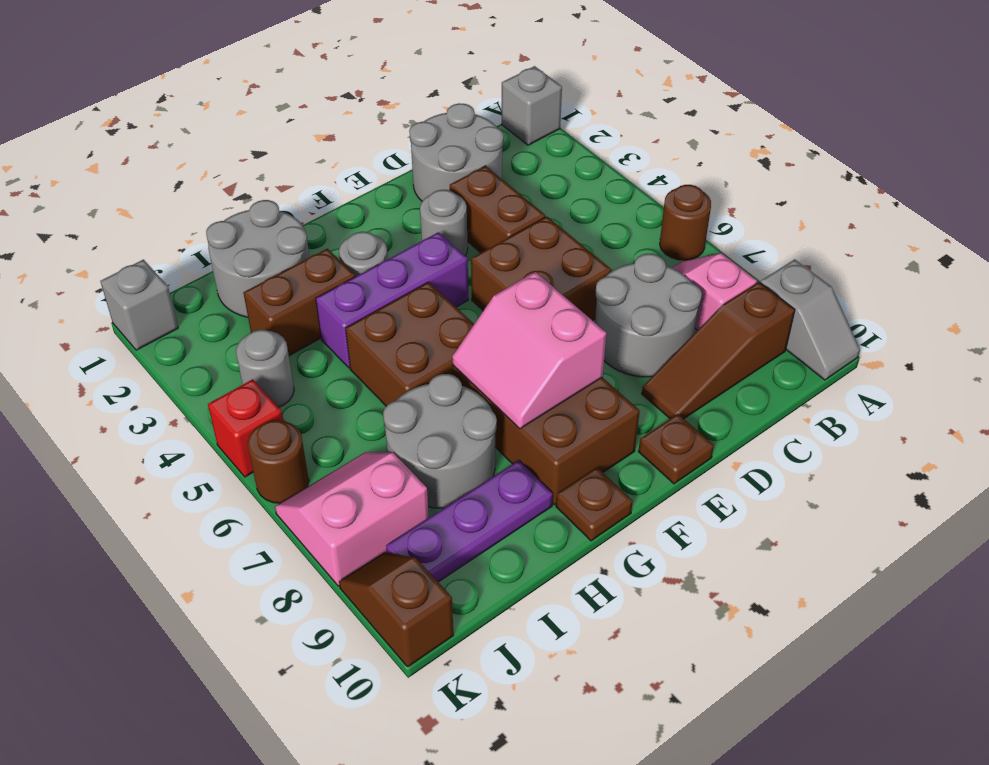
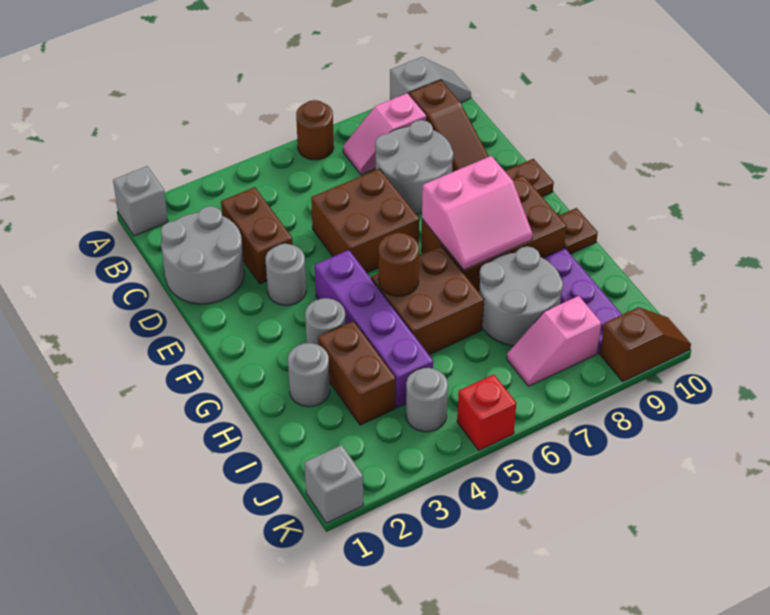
brown brick D3:D4 level 1 -> brown brick C3:D3 level 1
purple brick F4:H4 level 1 -> purple brick F4:I4 level 1
grey round brick H1:I2 level 1 -> grey round brick H2 level 1
pink slope J7:K8 level 1 top 8 -> pink slope J7:J8 level 1 top 8
brown round brick K6 level 1 -> brown round brick G5 level 2
brown slope K9:K10 level 1 top 10 -> brown slope K9:K10 level 1 top 9

